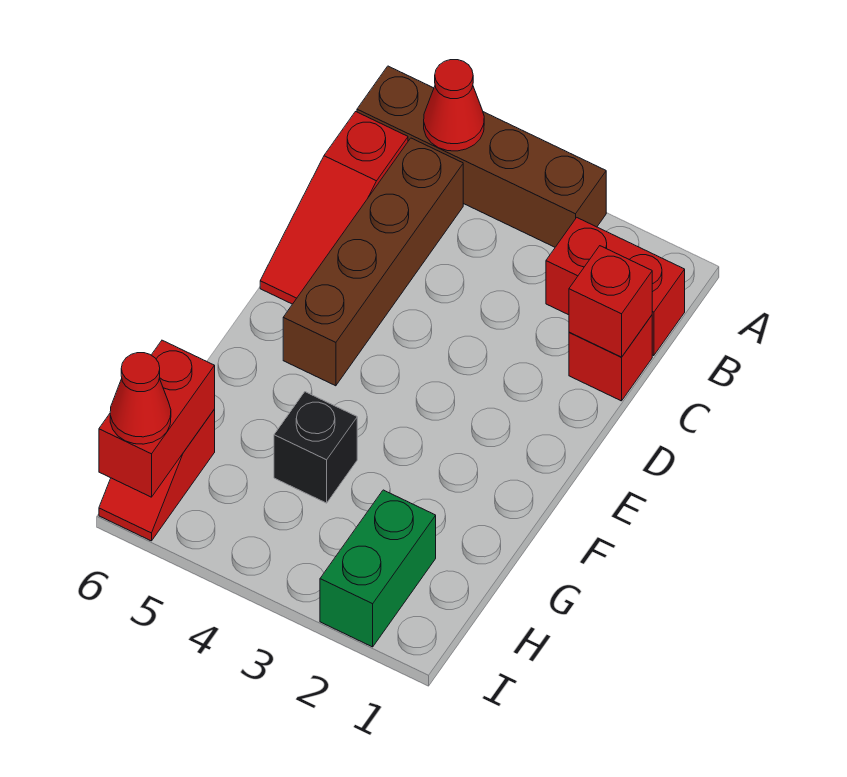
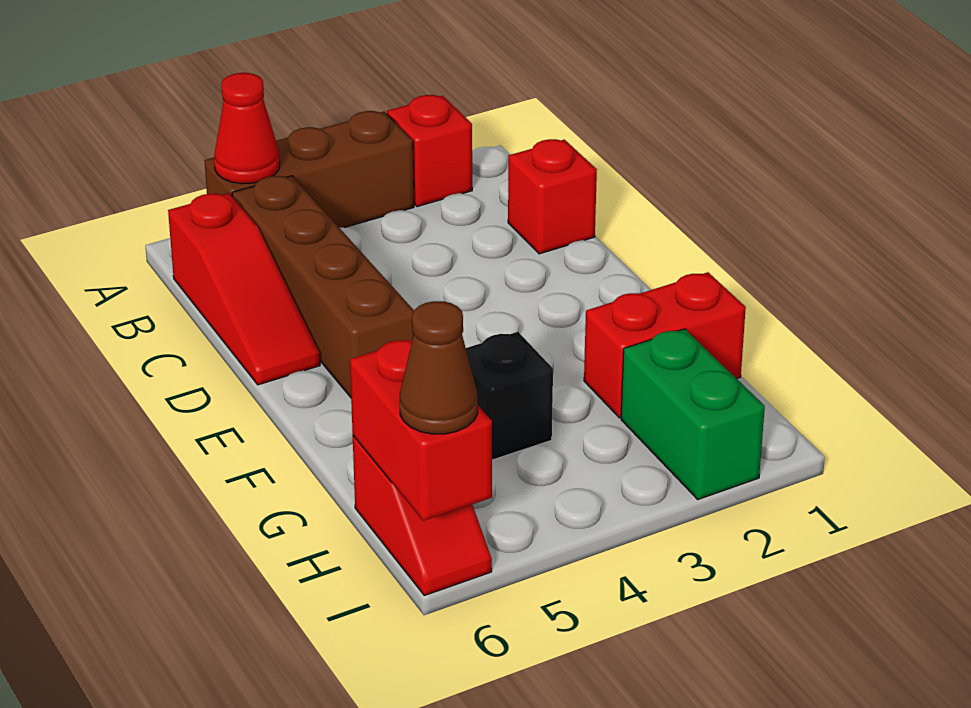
brown brick A3:A6 level 1 -> brown brick A3:A5 level 1
red brick B1:B2 level 1 -> red brick G1:G2 level 1
red brick C1 level 2 -> red brick A2 level 1
red cone I6 level 3 -> brown cone I6 level 3

